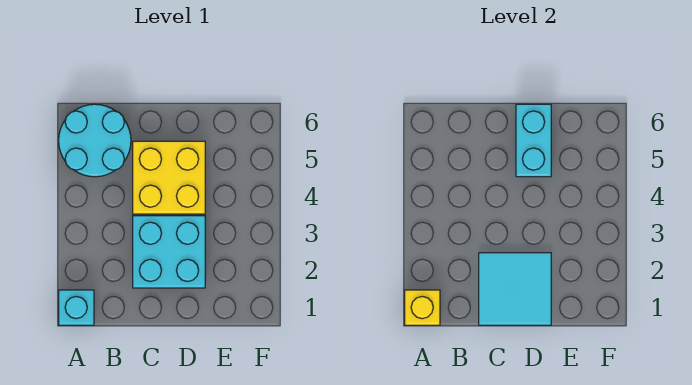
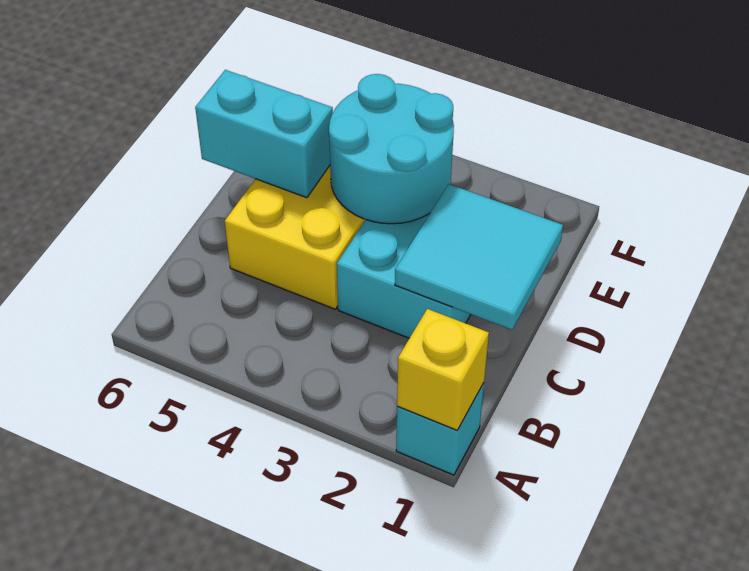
cyan round brick A5:B6 level 1 -> cyan round brick D3:E4 level 2

